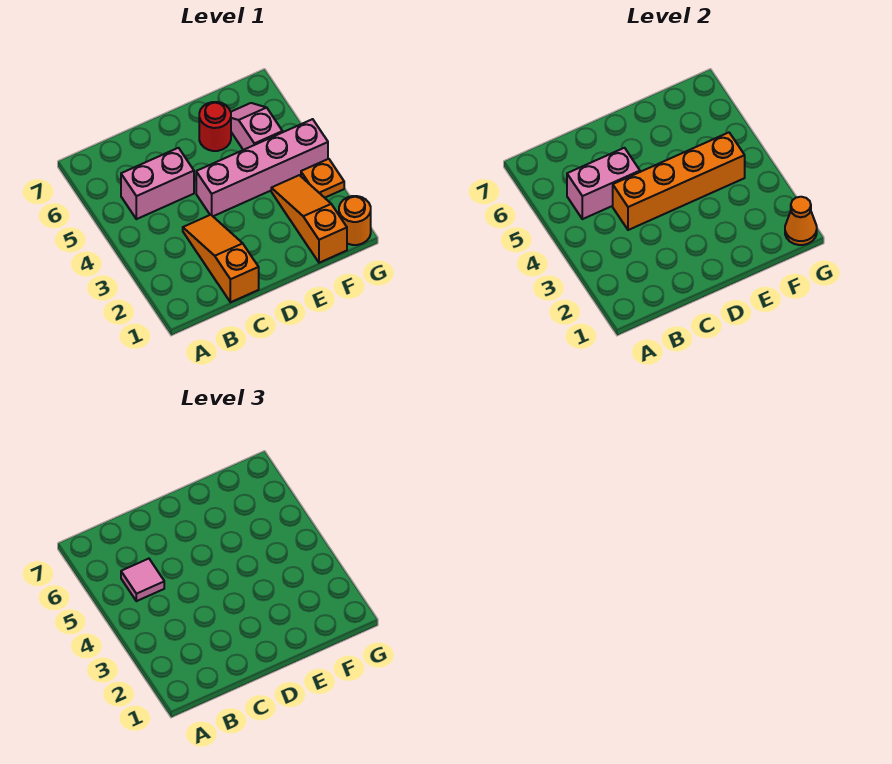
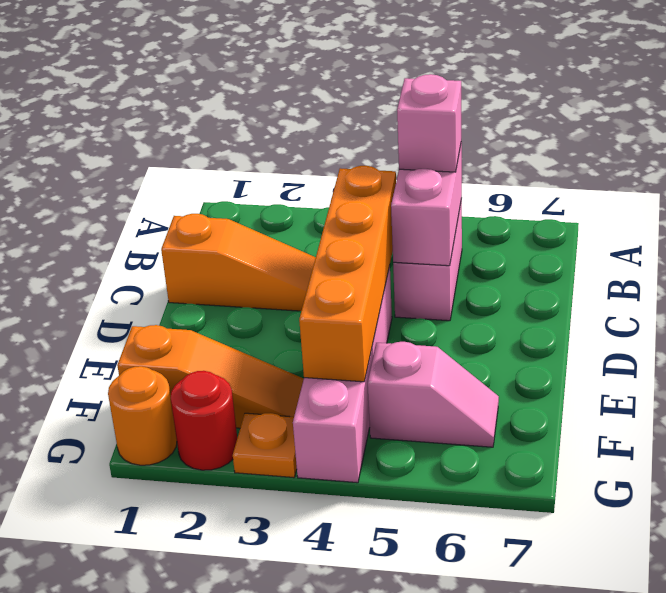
pink tile B5 level 3 -> pink brick B5 level 3
red round brick E6 level 1 -> red round brick G2 level 1
orange cone G1 level 2 -> none

